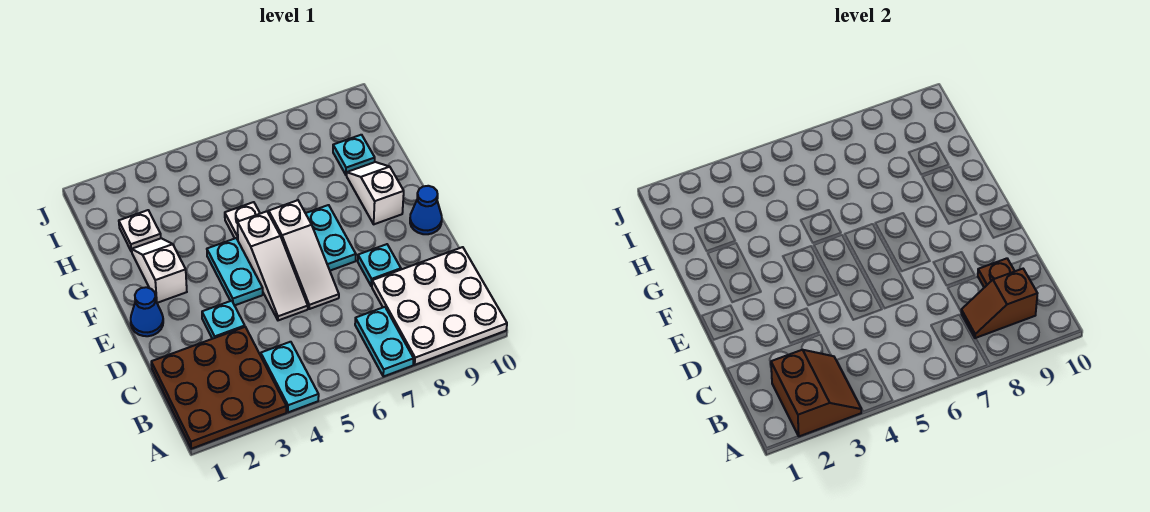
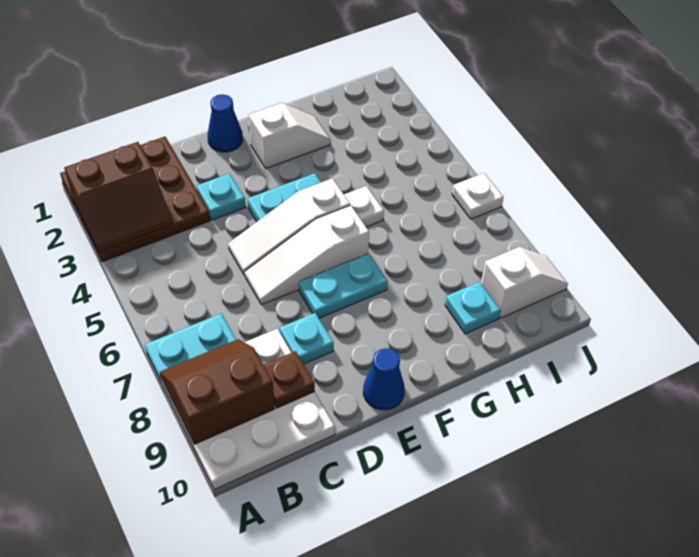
cyan plate A4:B4 level 1 -> none
brown slope B8:B9 level 2 top 9 -> brown slope A8:B9 level 2 top 9
white slope F9:G9 level 1 top F -> white slope I9:J9 level 1 top I
white plate H2 level 1 -> white plate J6 level 1

